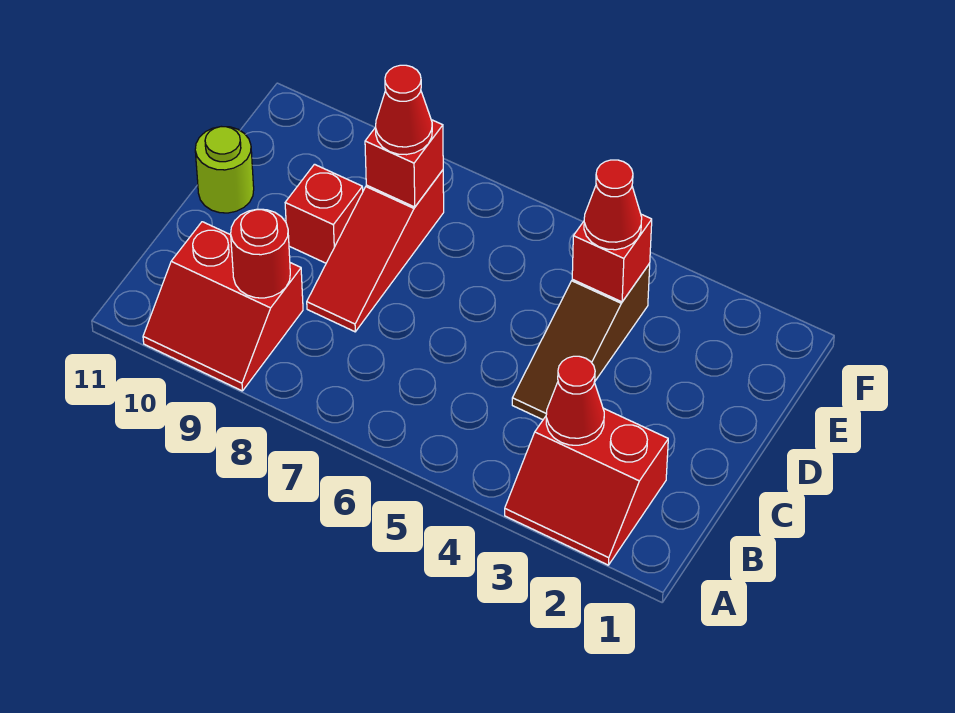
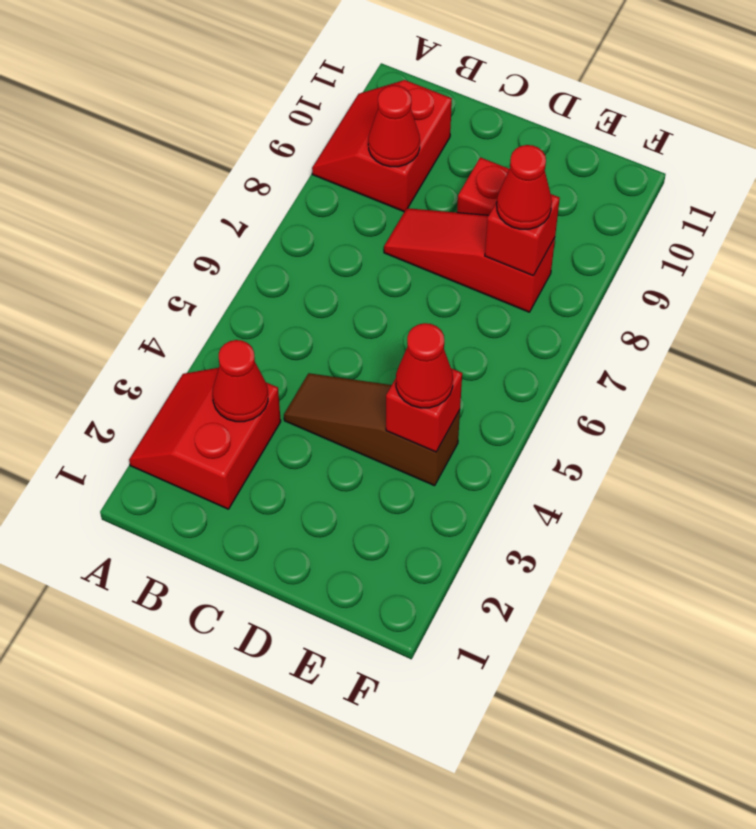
red round brick B9 level 2 -> red cone B9 level 2
lime round brick D11 level 1 -> none

